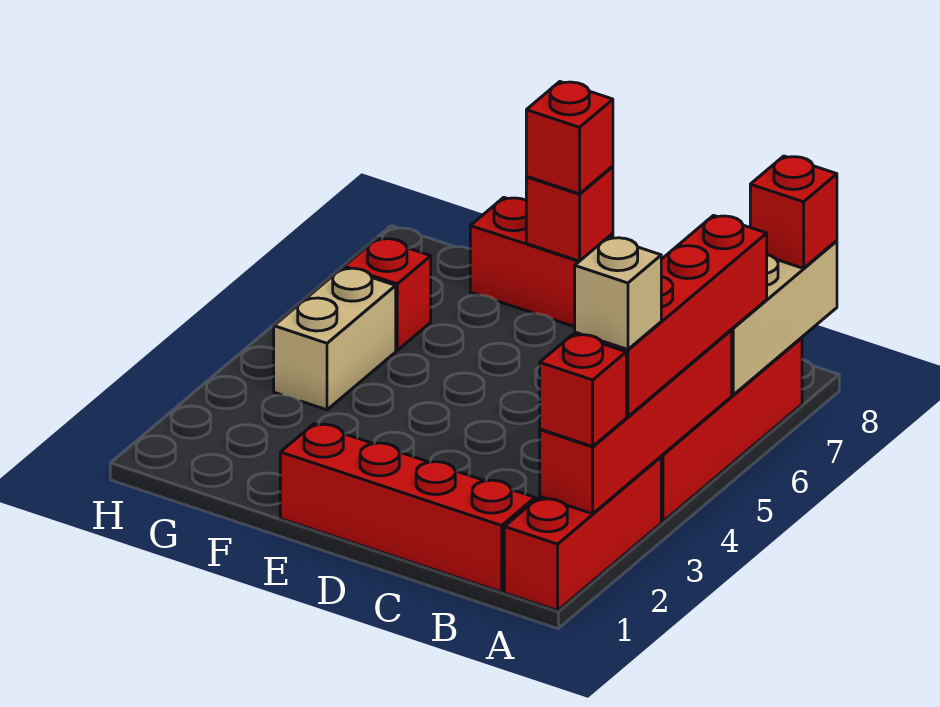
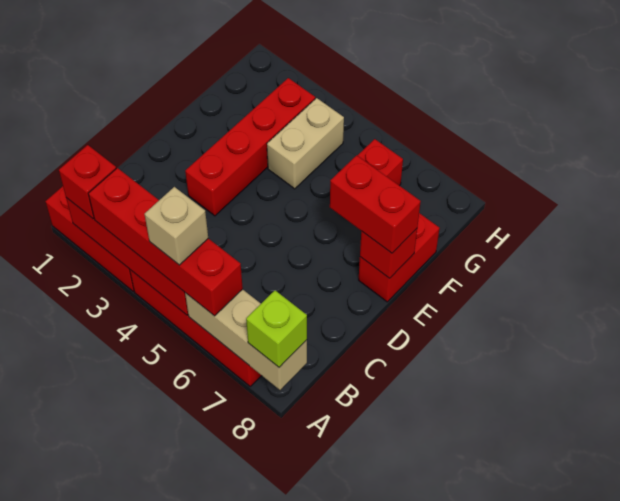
tan brick A3 level 4 -> tan brick A5 level 4
red brick A8 level 3 -> lime brick A8 level 3
red brick B1:E1 level 1 -> red brick D3:G3 level 1
red brick E8 level 3 -> red brick E7:E8 level 3
tan brick G4:G5 level 1 -> tan brick F4:G4 level 1

